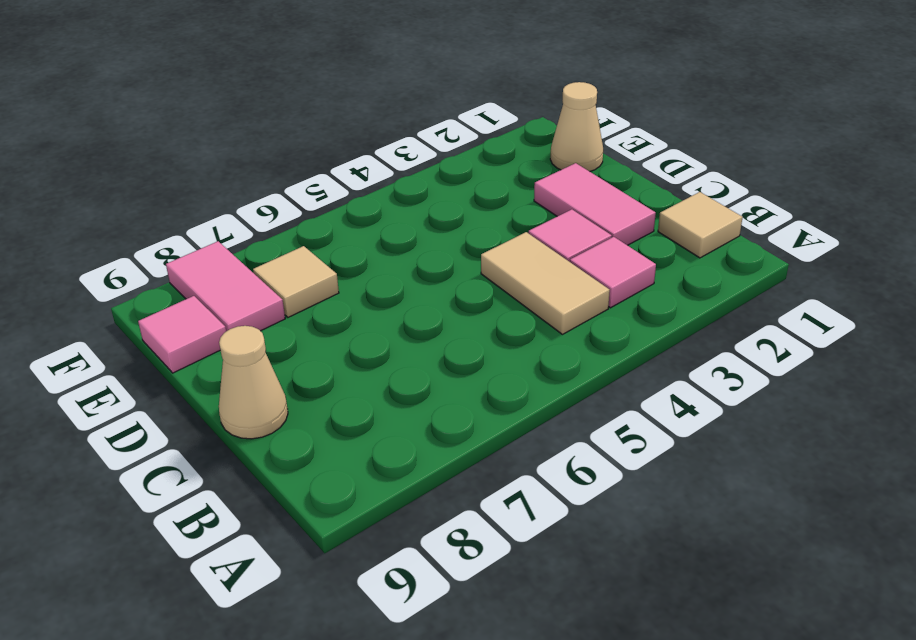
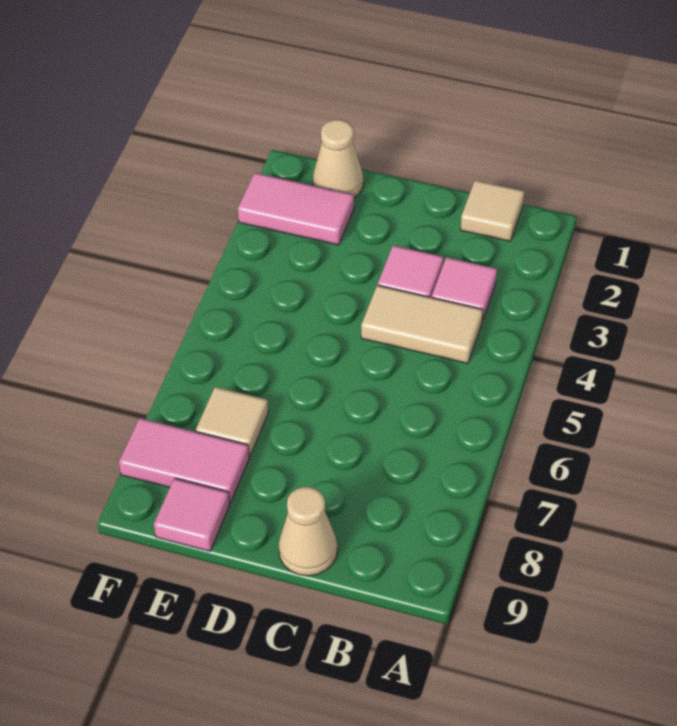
pink tile C2:D2 level 1 -> pink tile E2:F2 level 1

